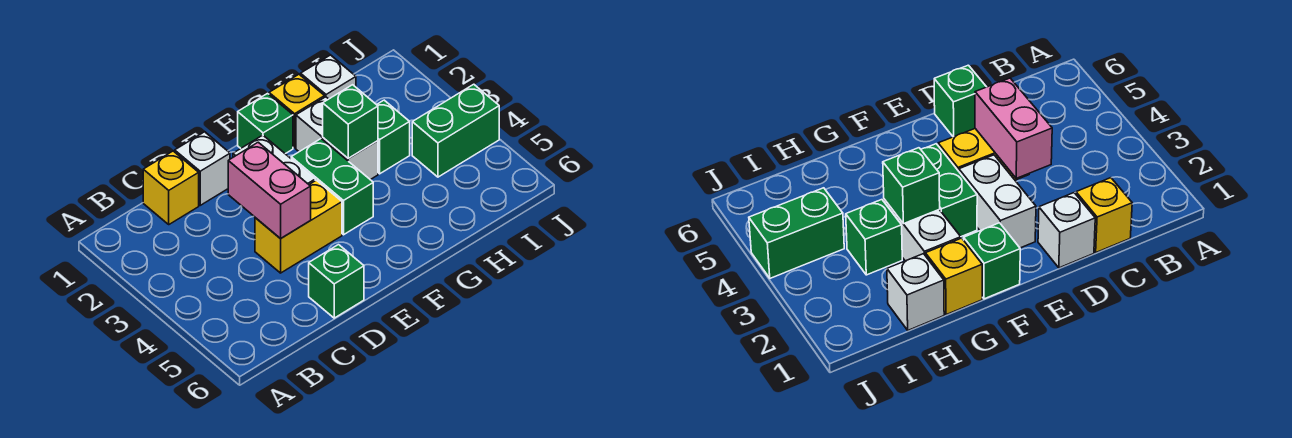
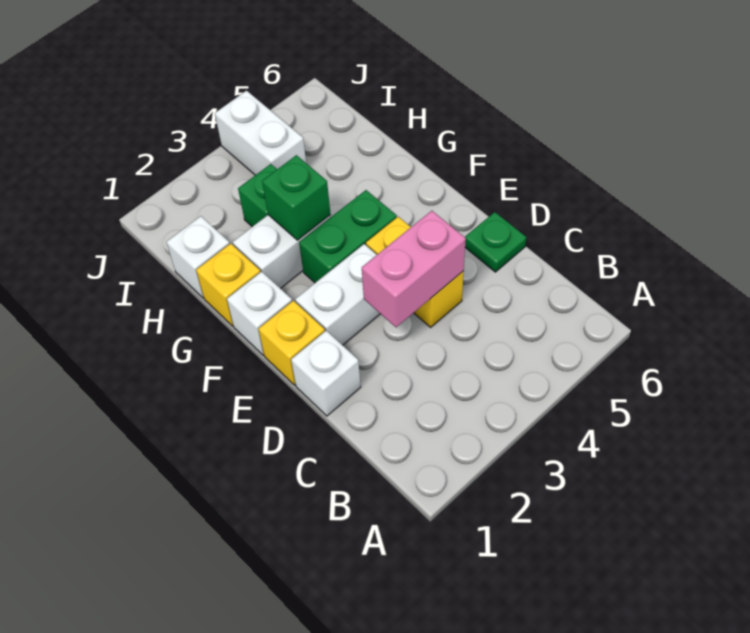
yellow brick C1 level 1 -> yellow brick E1 level 1
green brick D6 level 1 -> green plate D6 level 1
green brick F1 level 1 -> white brick F1 level 1
green brick I4:J4 level 1 -> white brick I4:J4 level 1

